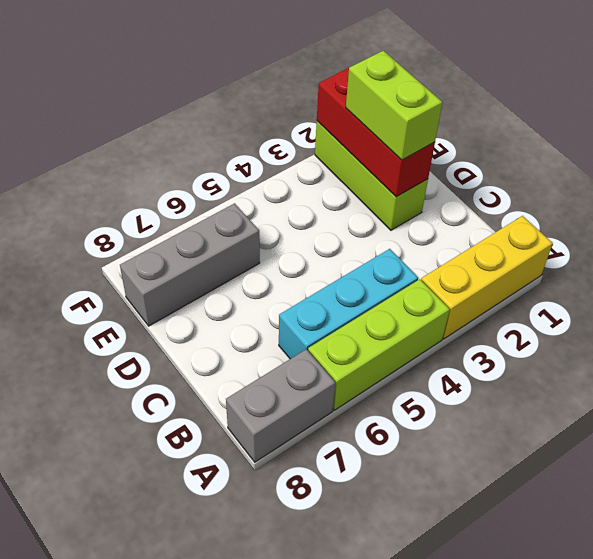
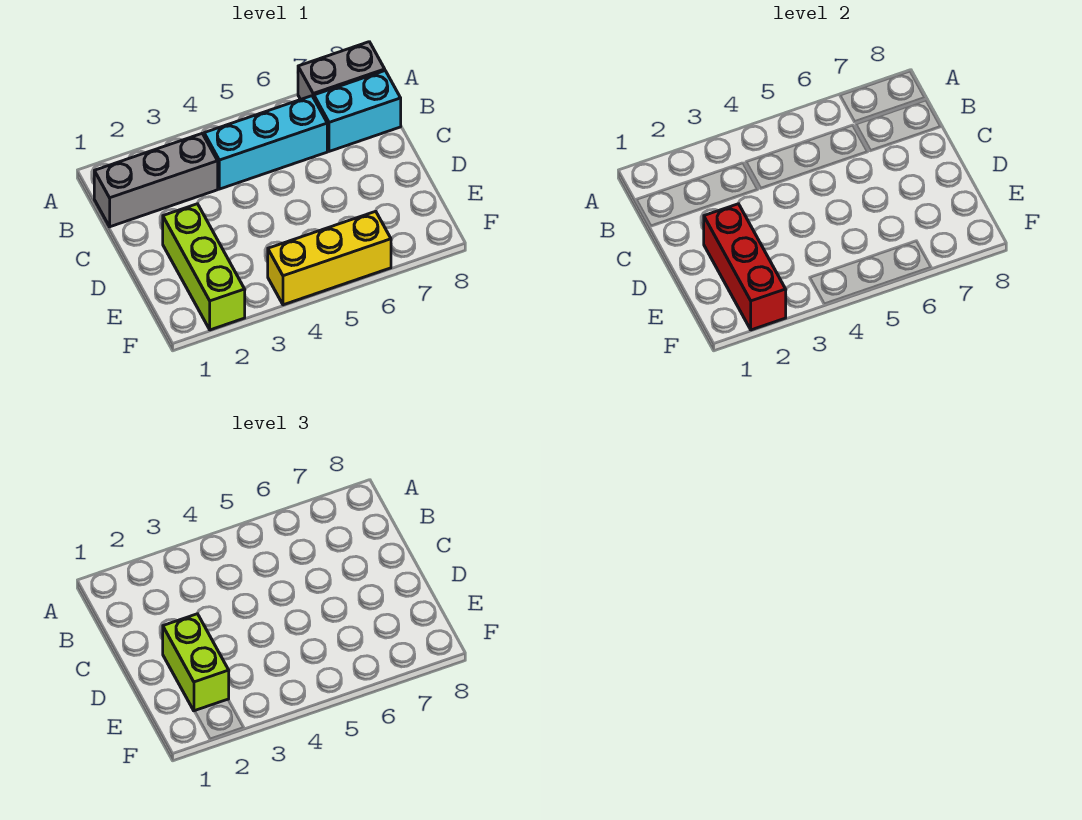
yellow brick A1:A3 level 1 -> yellow brick F4:F6 level 1
lime brick A4:A6 level 1 -> none
none -> cyan brick B7:B8 level 1
grey brick E6:E8 level 1 -> grey brick B1:B3 level 1

